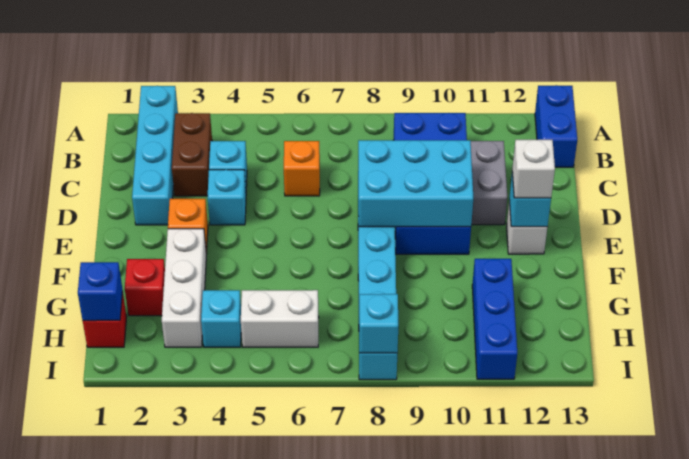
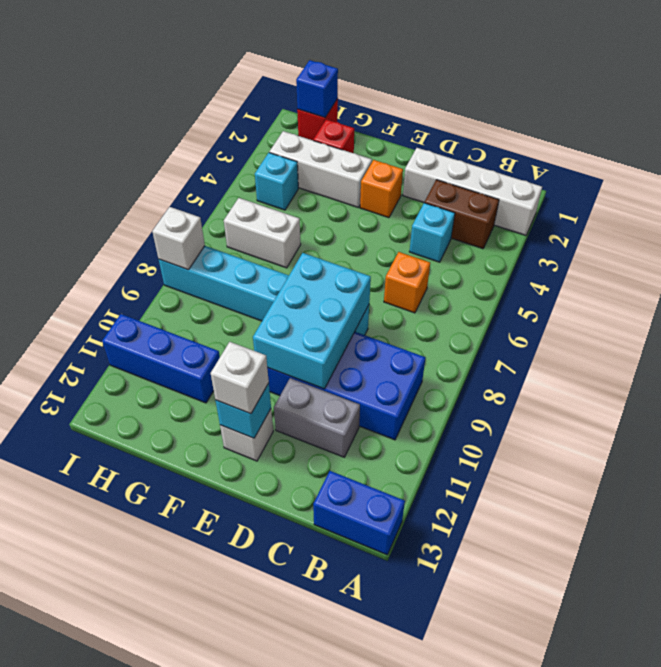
cyan brick A2:D2 level 1 -> white brick A2:D2 level 1
cyan brick D4 level 1 -> none
white brick H5:H6 level 1 -> white brick G6:H6 level 1
cyan brick I8 level 2 -> white brick I8 level 2

